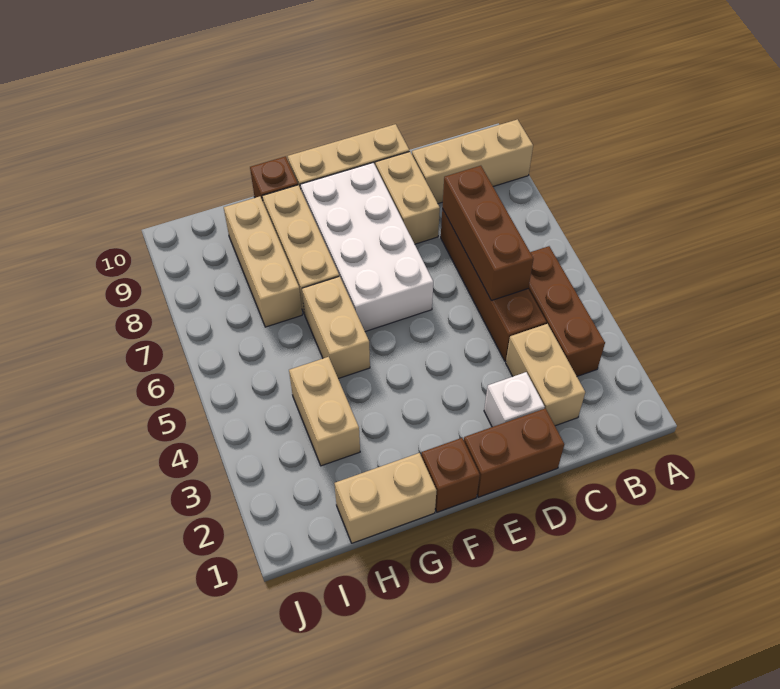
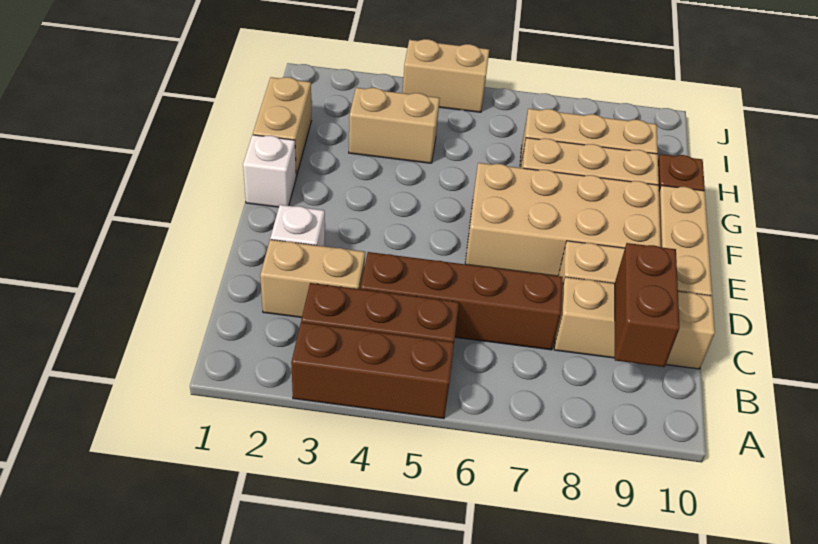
tan brick A9:C9 level 1 -> tan brick C8:C10 level 1
brown brick C5:C7 level 2 -> brown brick A3:A5 level 1
brown brick D1:E1 level 1 -> brown brick B9:C9 level 2
white brick E6:F9 level 1 -> tan brick E6:F9 level 1
brown brick F1 level 1 -> white brick F1 level 1
tan brick G5:G6 level 1 -> tan brick J4:J5 level 1

